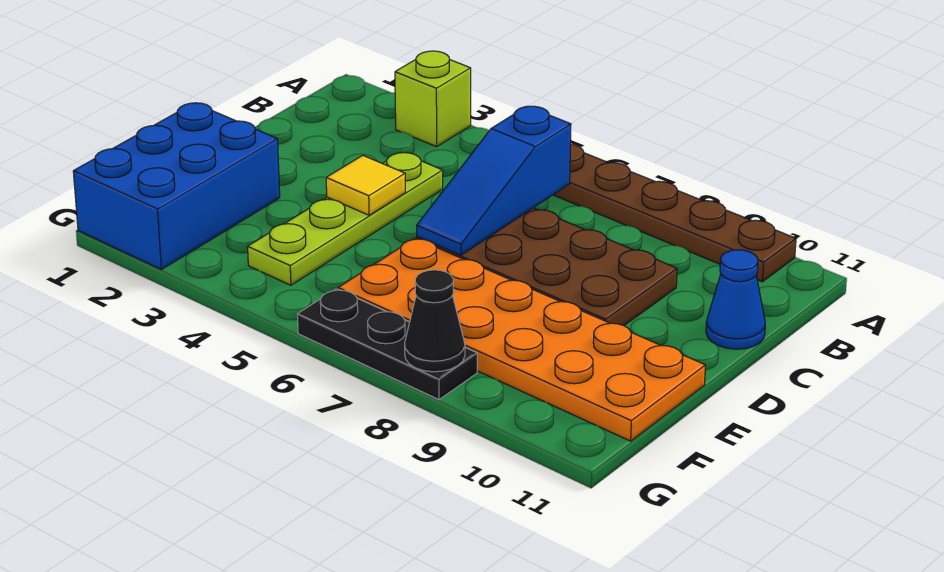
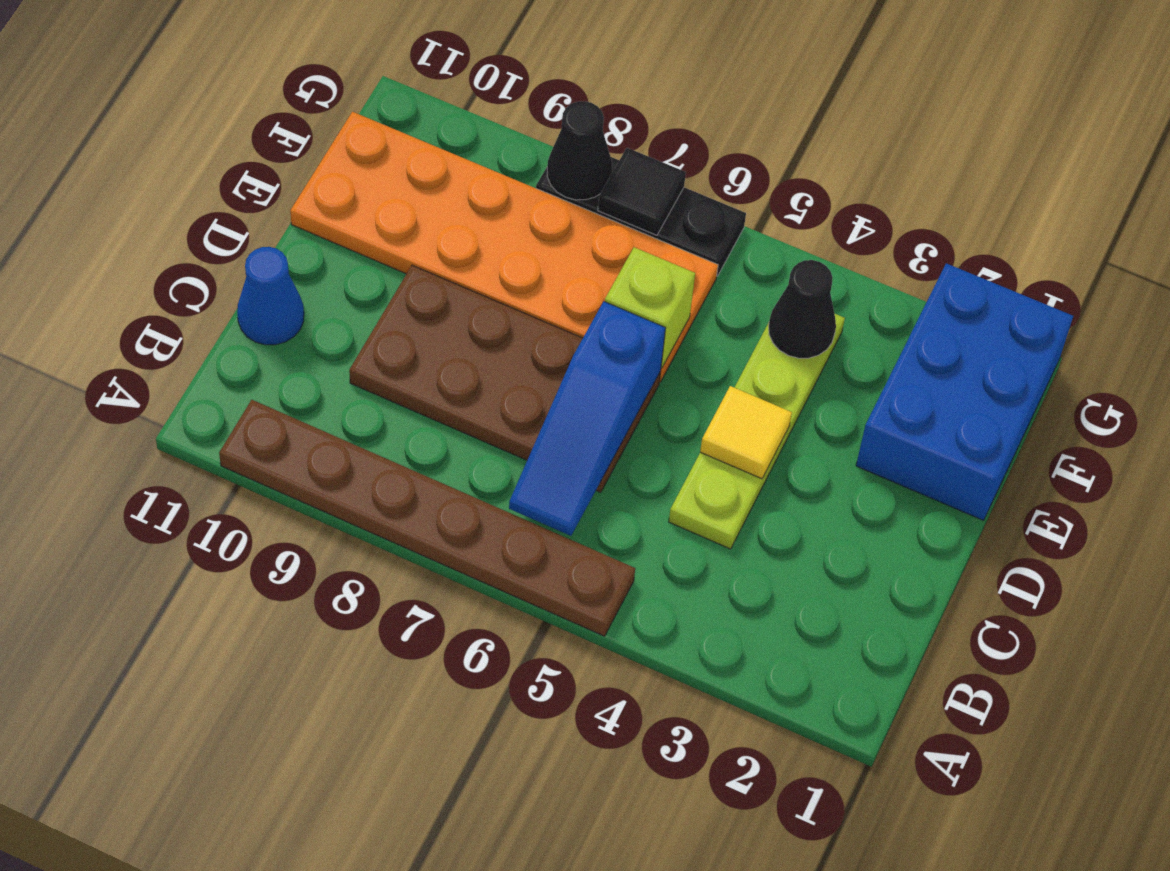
lime brick A3 level 1 -> lime brick E6 level 2
blue slope B6:D6 level 2 top B -> blue slope B6:D6 level 2 top D
none -> black cone F4 level 2
none -> black tile G7 level 2

